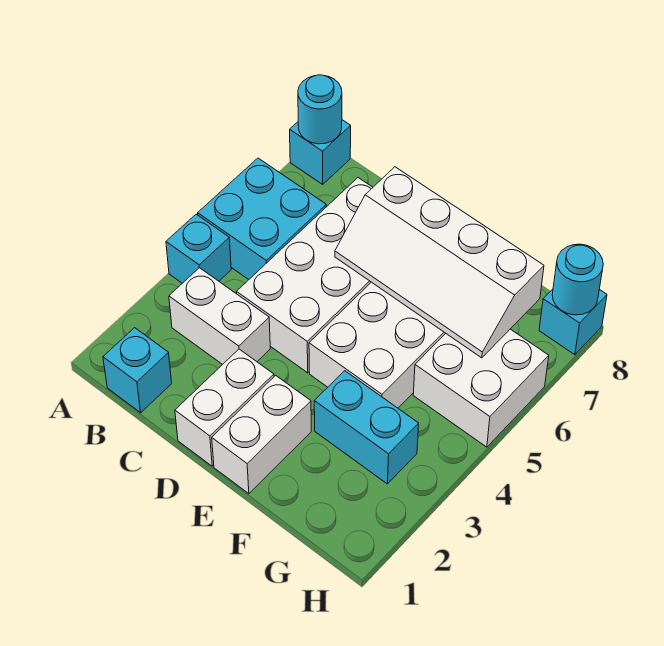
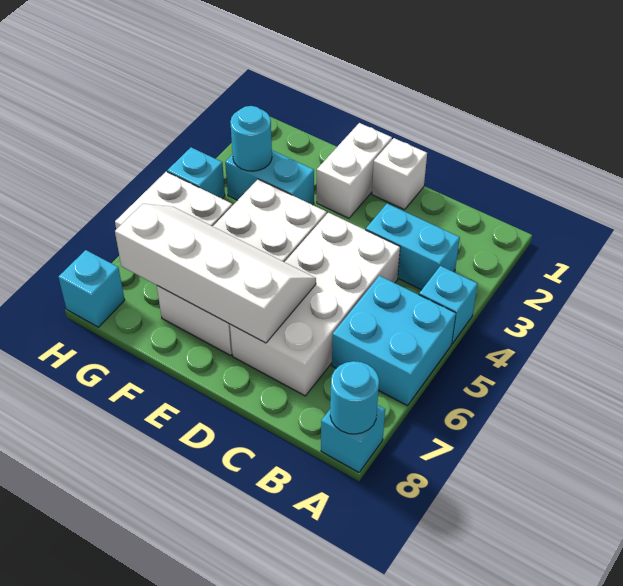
cyan brick B1 level 1 -> cyan brick H4 level 1
white brick B3:C3 level 1 -> cyan brick B3:C3 level 1
white brick D1:D2 level 1 -> white brick D1 level 1
cyan round brick H8 level 2 -> cyan round brick G3 level 2

